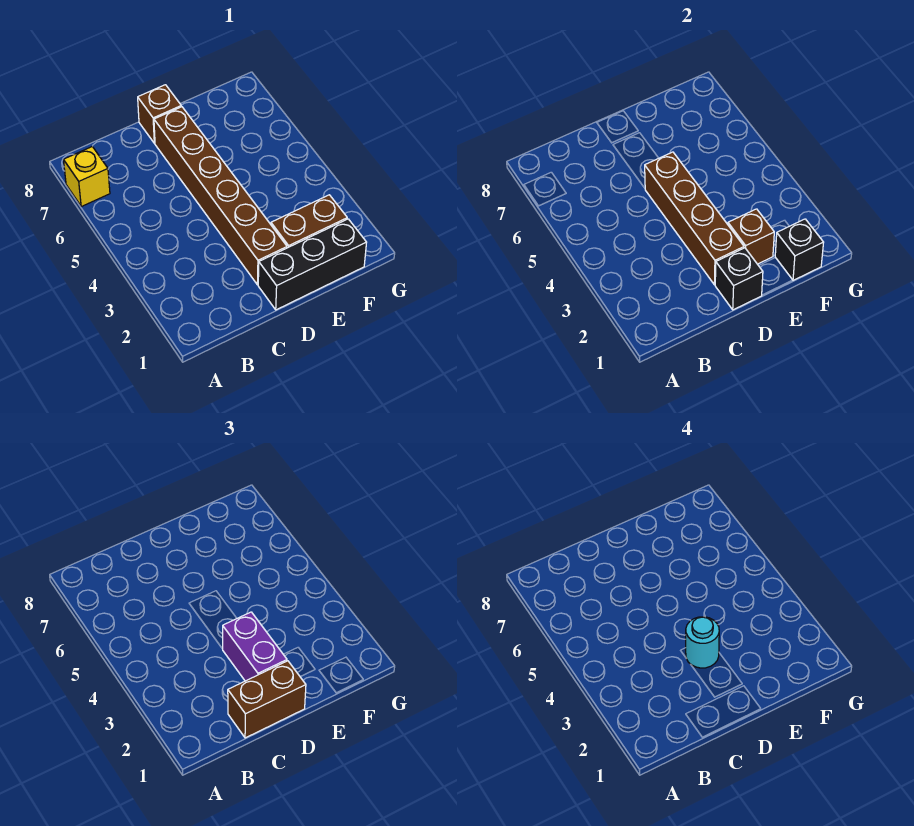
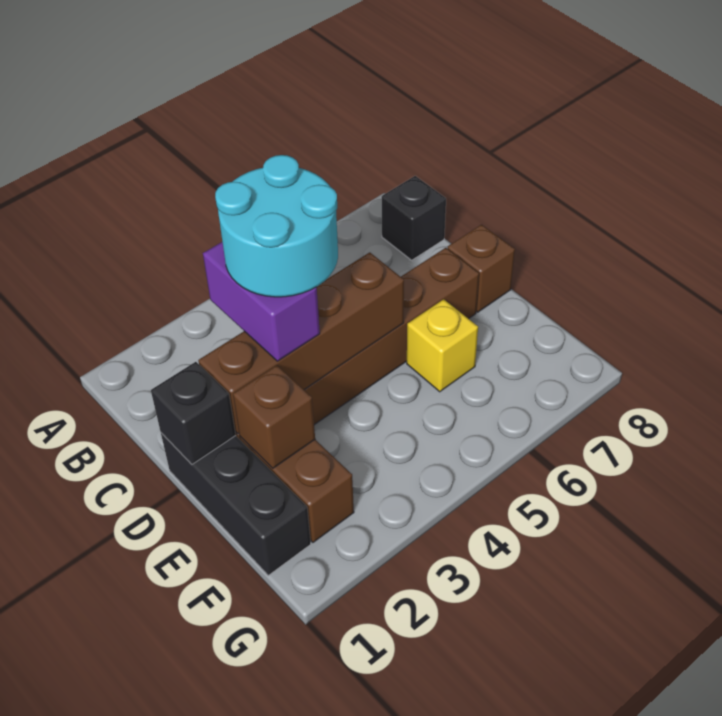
yellow brick A7 level 1 -> yellow brick E6 level 1
brown brick C1:D1 level 3 -> none
purple brick D2:D3 level 3 -> purple brick C3:D3 level 3
cyan round brick D3 level 4 -> cyan round brick C3:D4 level 4
black brick F1 level 2 -> black brick B8 level 1

